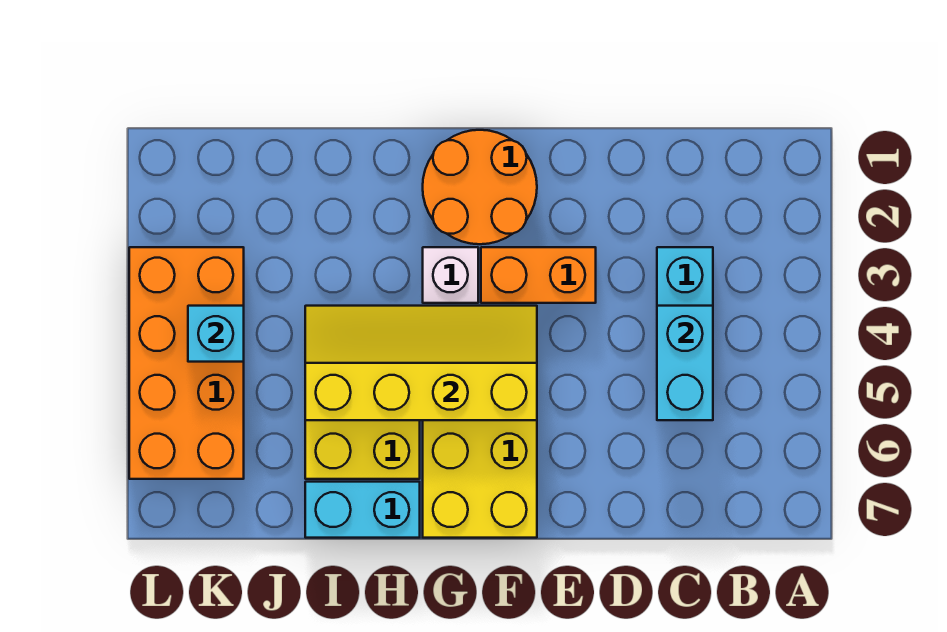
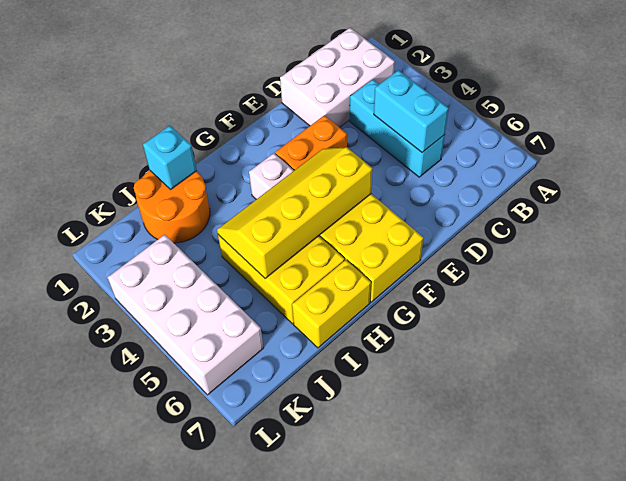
none -> white brick B1:D2 level 1
orange round brick F1:G2 level 1 -> orange round brick I1:J2 level 1
cyan brick H7:I7 level 1 -> yellow brick H7:I7 level 1
orange brick K3:L6 level 1 -> white brick K3:L6 level 1
cyan brick K4 level 2 -> cyan brick I1 level 2

